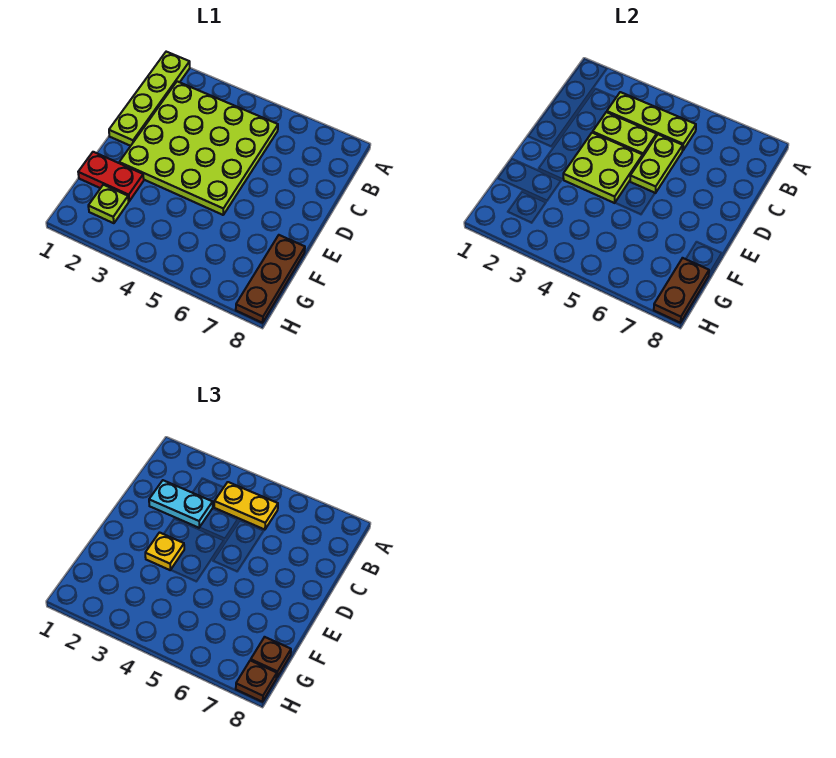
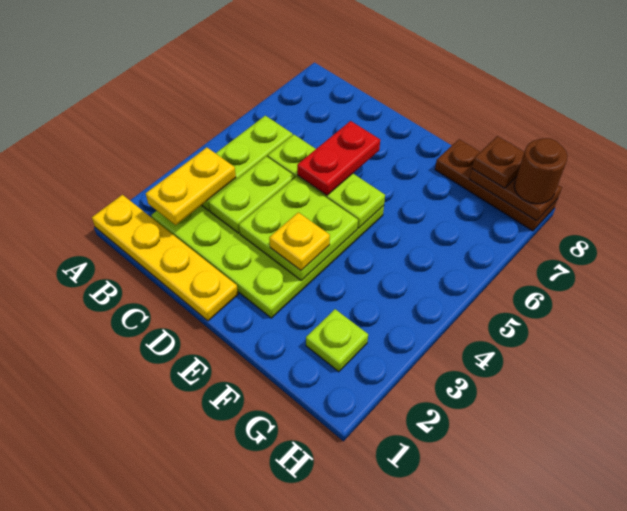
lime plate A1:D1 level 1 -> yellow plate A1:D1 level 1
yellow plate B4:B5 level 3 -> yellow plate B2:B3 level 3
cyan plate C2:C3 level 3 -> none
lime plate C5:D5 level 2 -> lime plate C5:E5 level 2
red plate F1:F2 level 1 -> red plate D5:D6 level 3
brown plate H8 level 3 -> brown round brick H8 level 3

